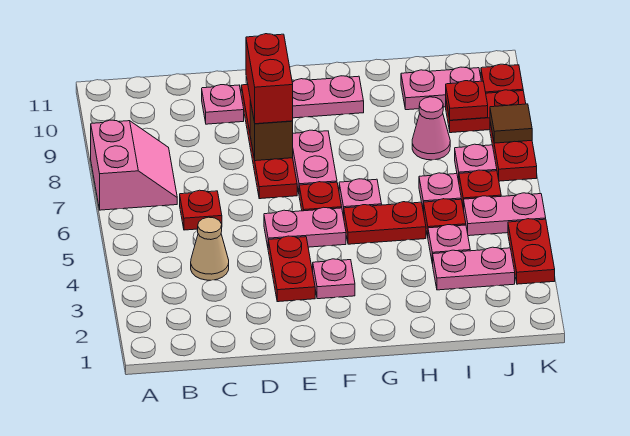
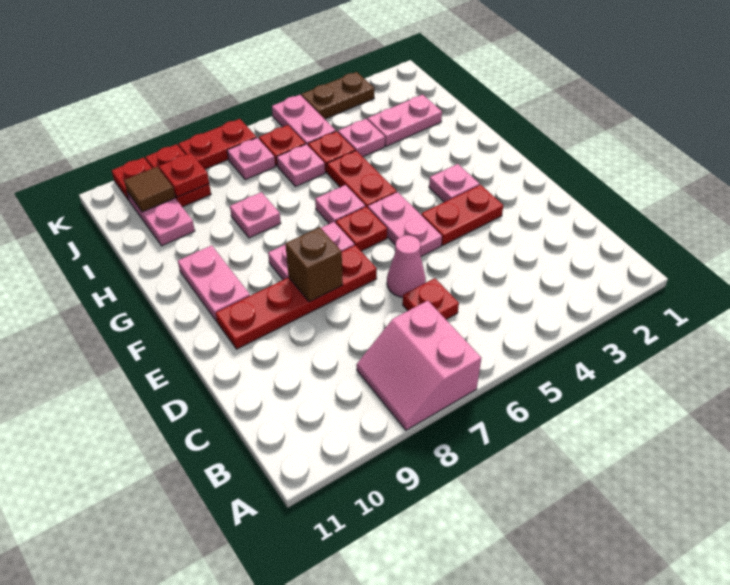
pink slope A7:B8 level 1 top A -> pink slope A7:B8 level 1 top 7
tan cone C4 level 1 -> none
pink plate D10 level 1 -> pink plate H8 level 1
red brick E8:E9 level 3 -> none
pink plate I3:J3 level 1 -> pink plate I2:I3 level 1
pink cone I8 level 1 -> pink cone D6 level 1
red plate K3:K4 level 1 -> brown plate K3:K4 level 1
brown tile K8 level 2 -> brown tile J10 level 2

